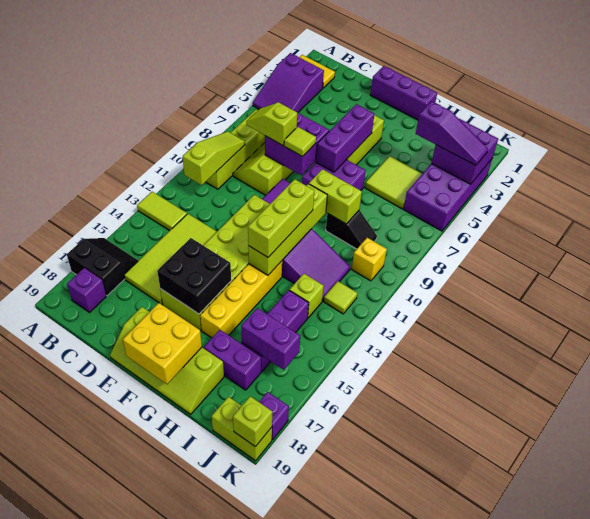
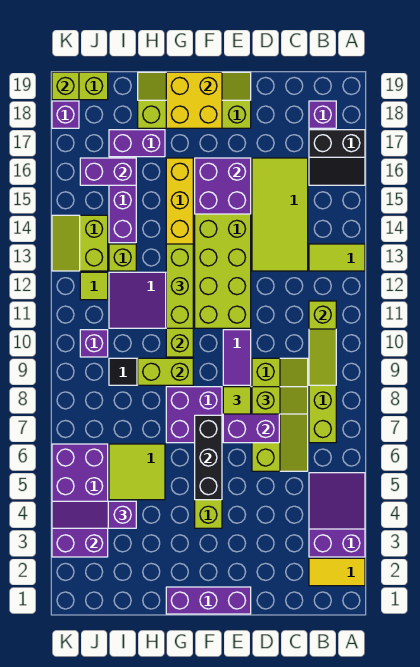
black brick E15:F16 level 2 -> purple brick E15:F16 level 2
purple brick F5:F7 level 2 -> black brick F5:F7 level 2
yellow brick J10 level 1 -> purple brick J10 level 1
none -> lime slope J13:K14 level 1 top J

